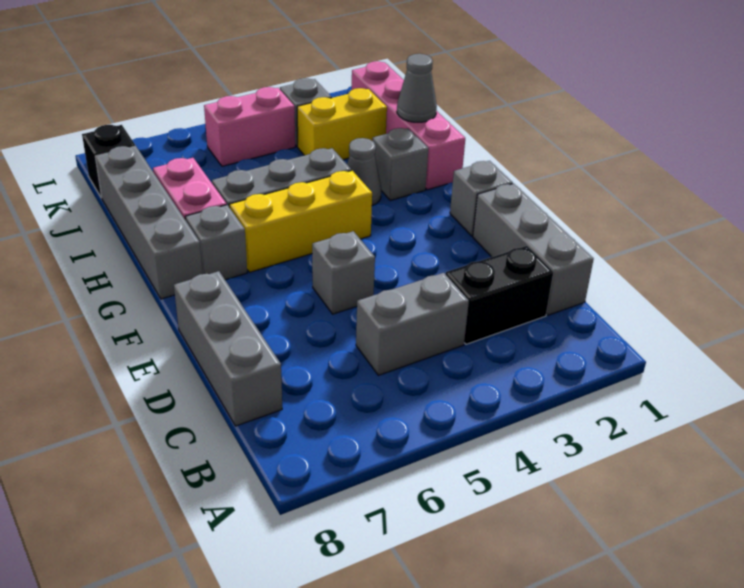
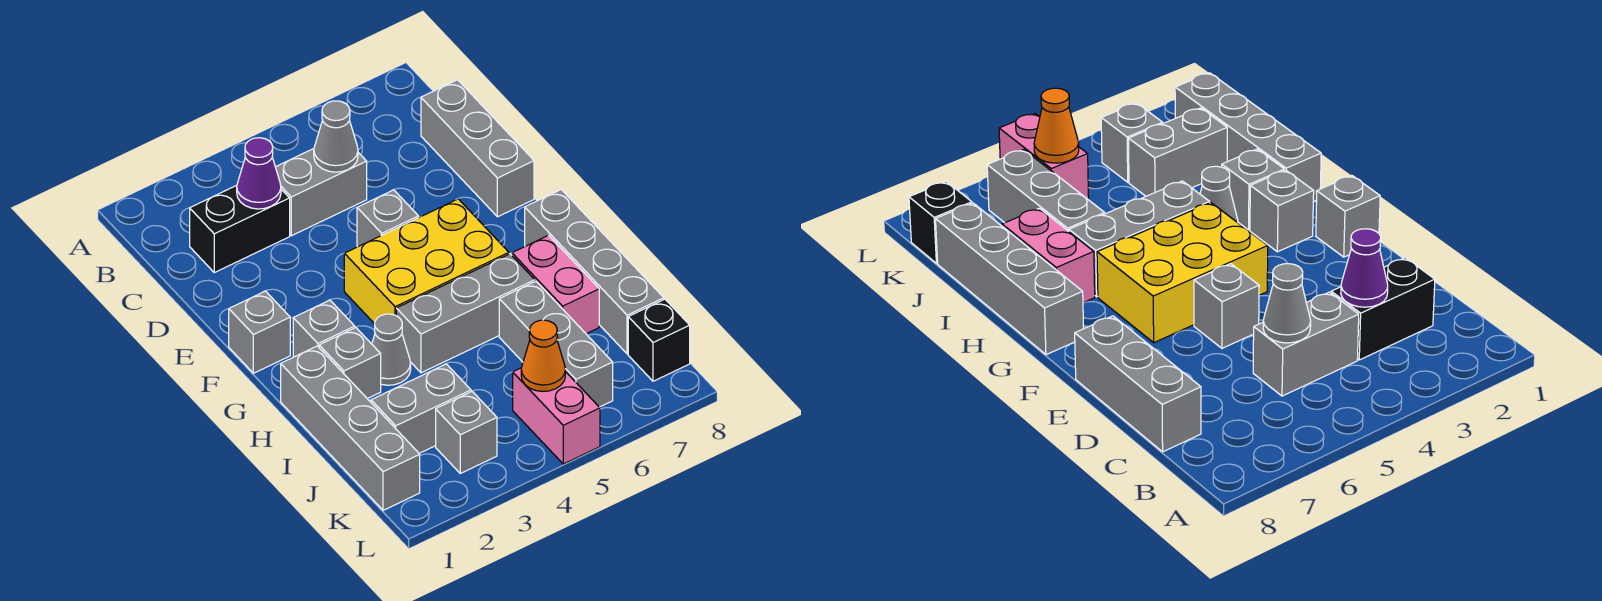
grey brick C1:E1 level 1 -> grey brick I6:K6 level 1
none -> purple cone C3 level 2
yellow brick G4:G6 level 1 -> yellow brick F4:G6 level 1
grey brick G7 level 1 -> grey brick G2 level 1
pink brick H1:K1 level 1 -> grey brick H1:K1 level 1
grey cone I1 level 2 -> grey cone C5 level 2
yellow brick J2:J3 level 1 -> grey brick J2:J3 level 1
pink brick K4:K5 level 1 -> pink brick K5:L5 level 1
none -> orange cone K5 level 2

